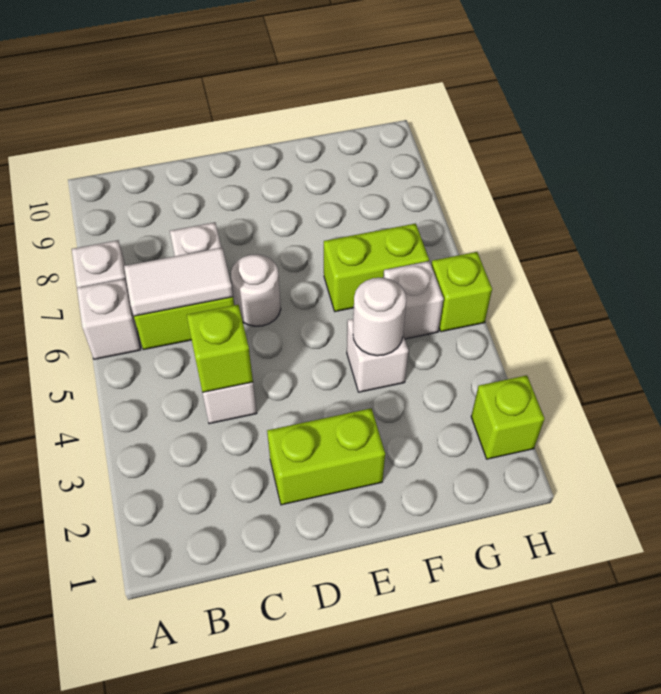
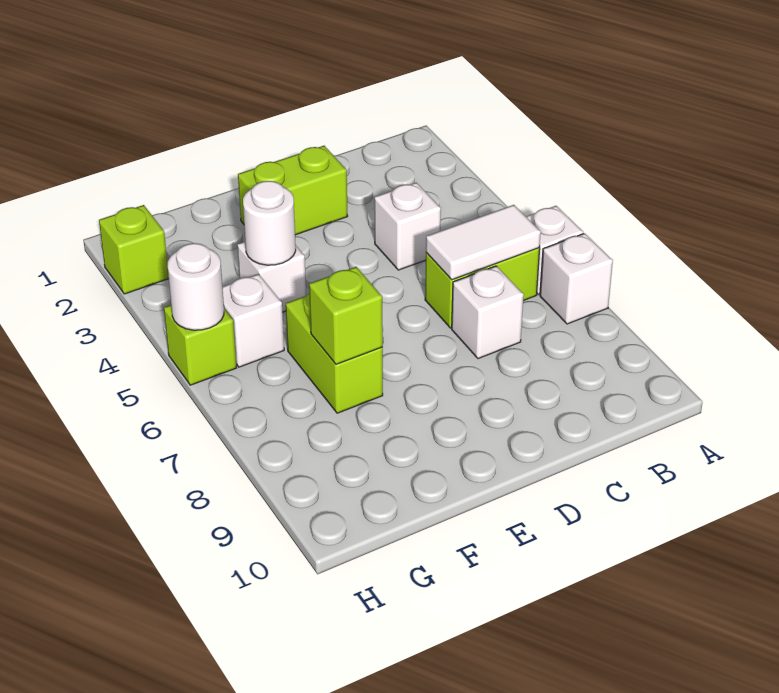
lime brick C4 level 2 -> lime brick F7 level 2
white round brick D6 level 1 -> white round brick H5 level 2
lime brick F6:G6 level 1 -> lime brick F6:F7 level 1

